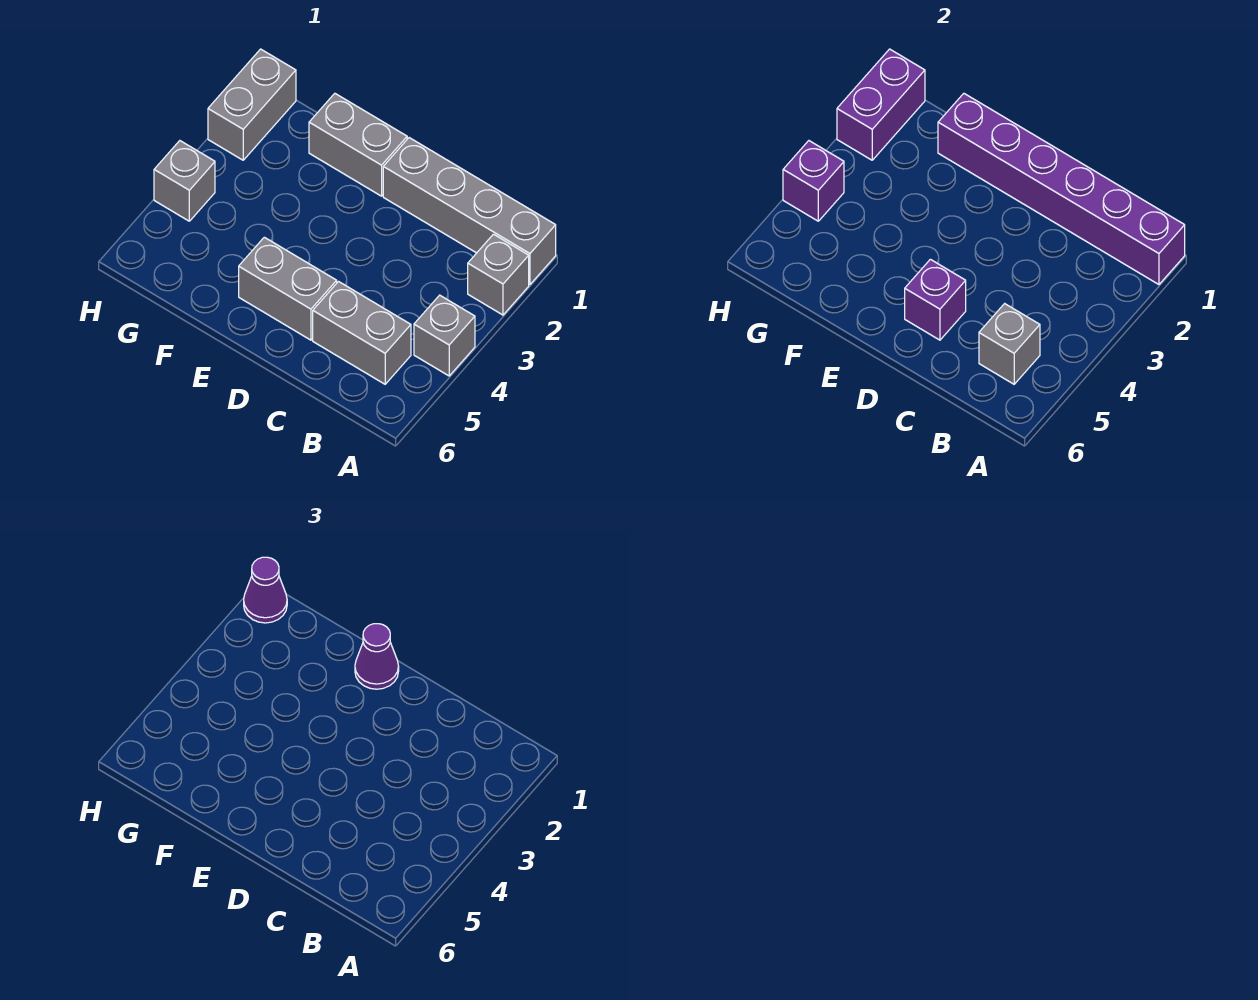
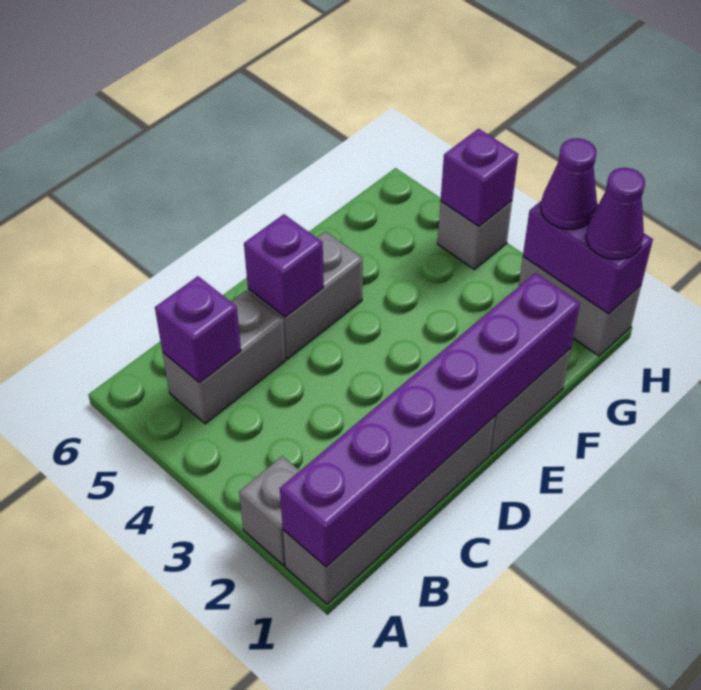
grey brick A4 level 1 -> none
grey brick B5 level 2 -> purple brick B5 level 2
purple cone E1 level 3 -> purple cone H2 level 3

